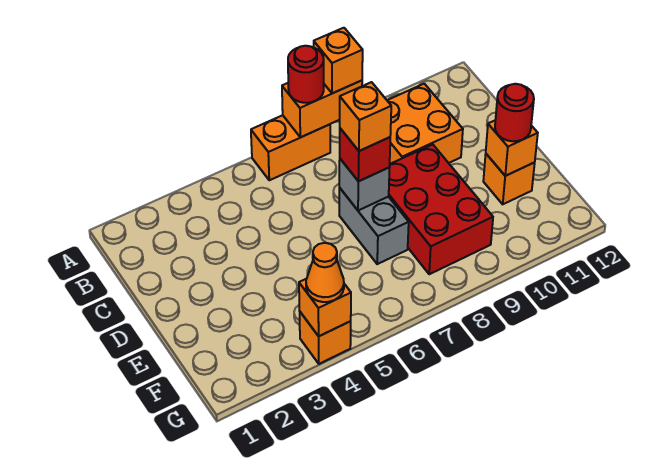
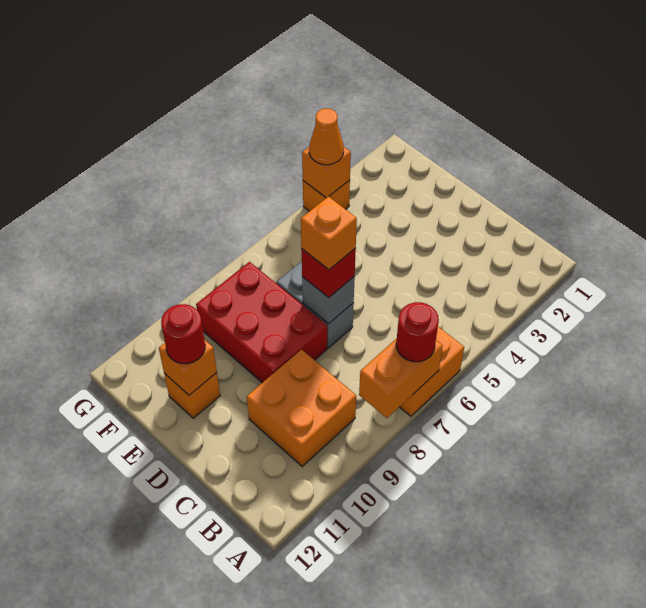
orange brick A8 level 3 -> none

